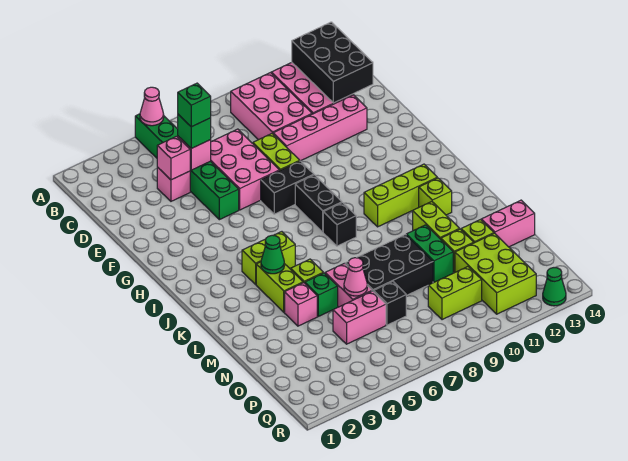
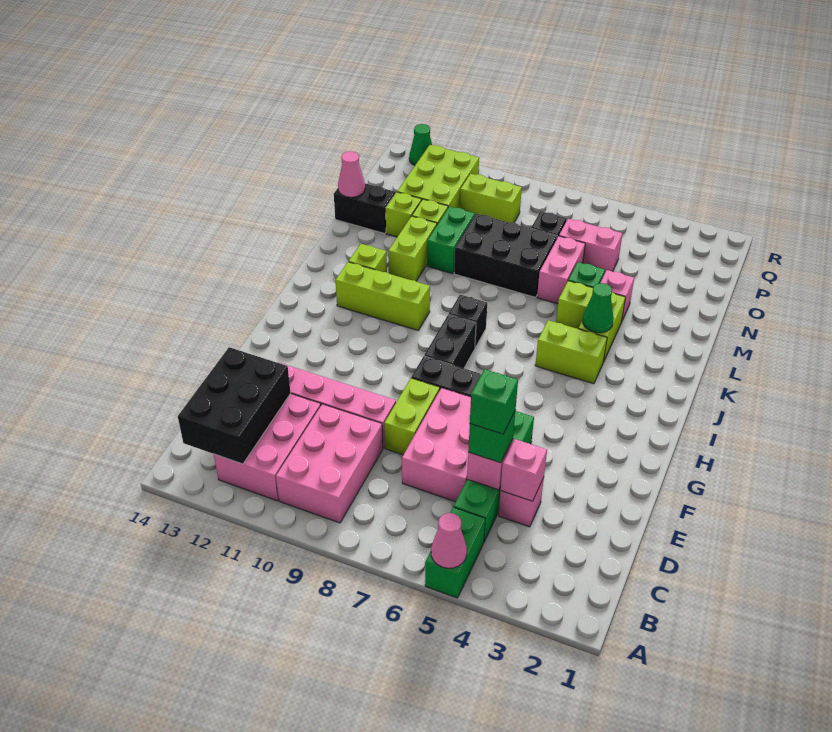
pink cone N6 level 2 -> pink cone N14 level 2
pink brick N13:N14 level 1 -> black brick N13:N14 level 1

